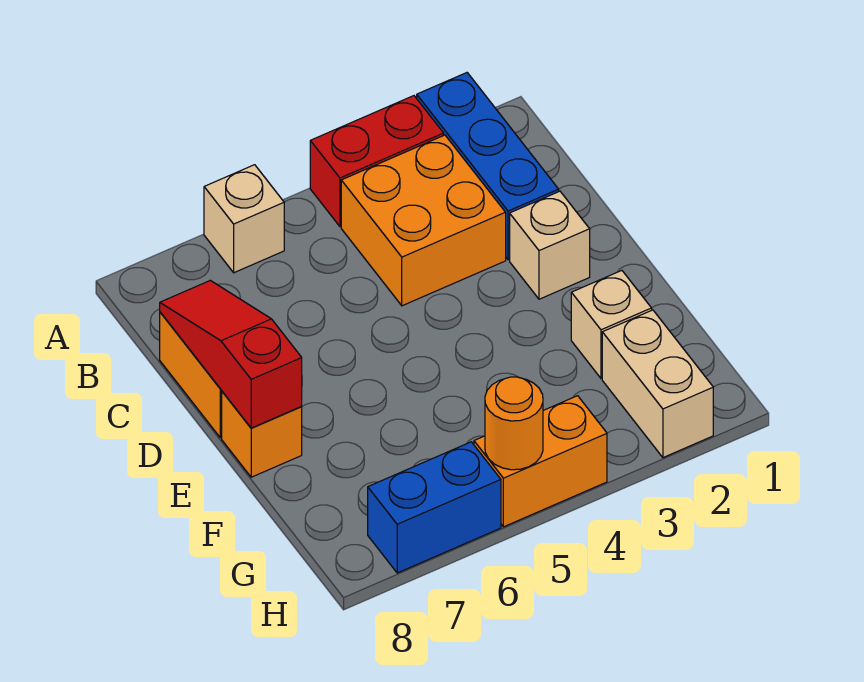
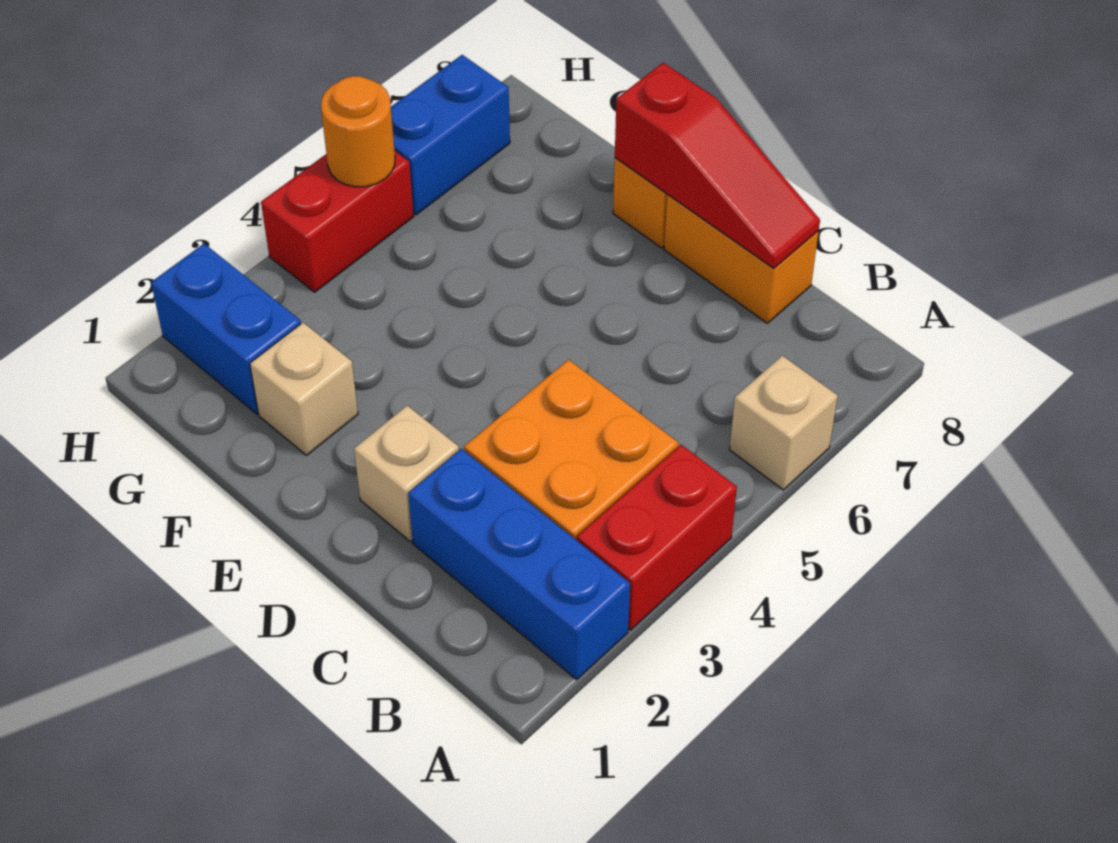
tan brick G2:H2 level 1 -> blue brick G2:H2 level 1
orange brick H4:H5 level 1 -> red brick H4:H5 level 1

